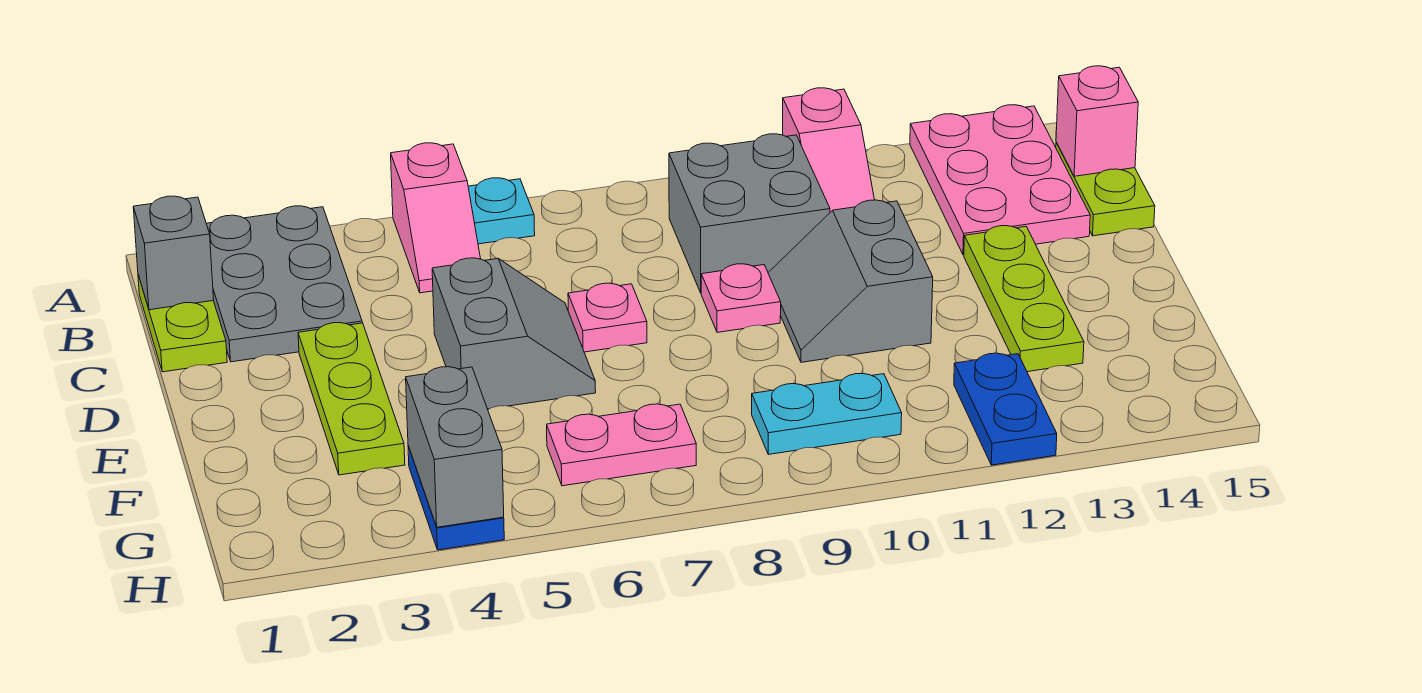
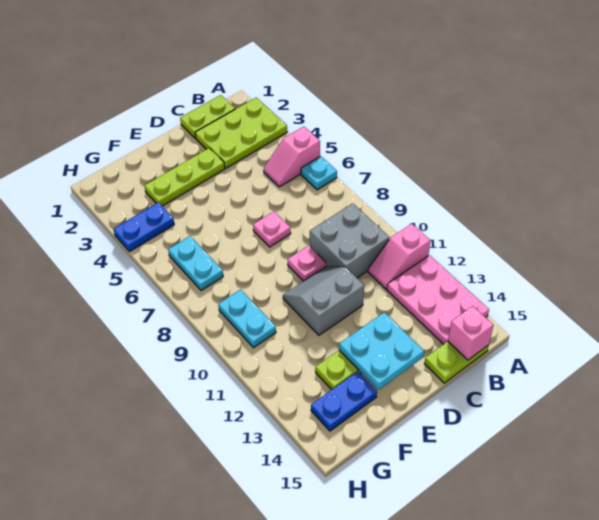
grey plate A2:C3 level 1 -> lime plate A2:C3 level 1
pink plate A13:C14 level 1 -> pink plate A12:B14 level 1
grey brick B1 level 2 -> none
grey slope D5:E6 level 1 top 5 -> none
none -> cyan plate D13:E14 level 2
grey brick G4:H4 level 2 -> none
pink plate G6:G7 level 1 -> cyan plate G6:G7 level 1
blue plate G12:H12 level 1 -> blue plate F14:G14 level 1

